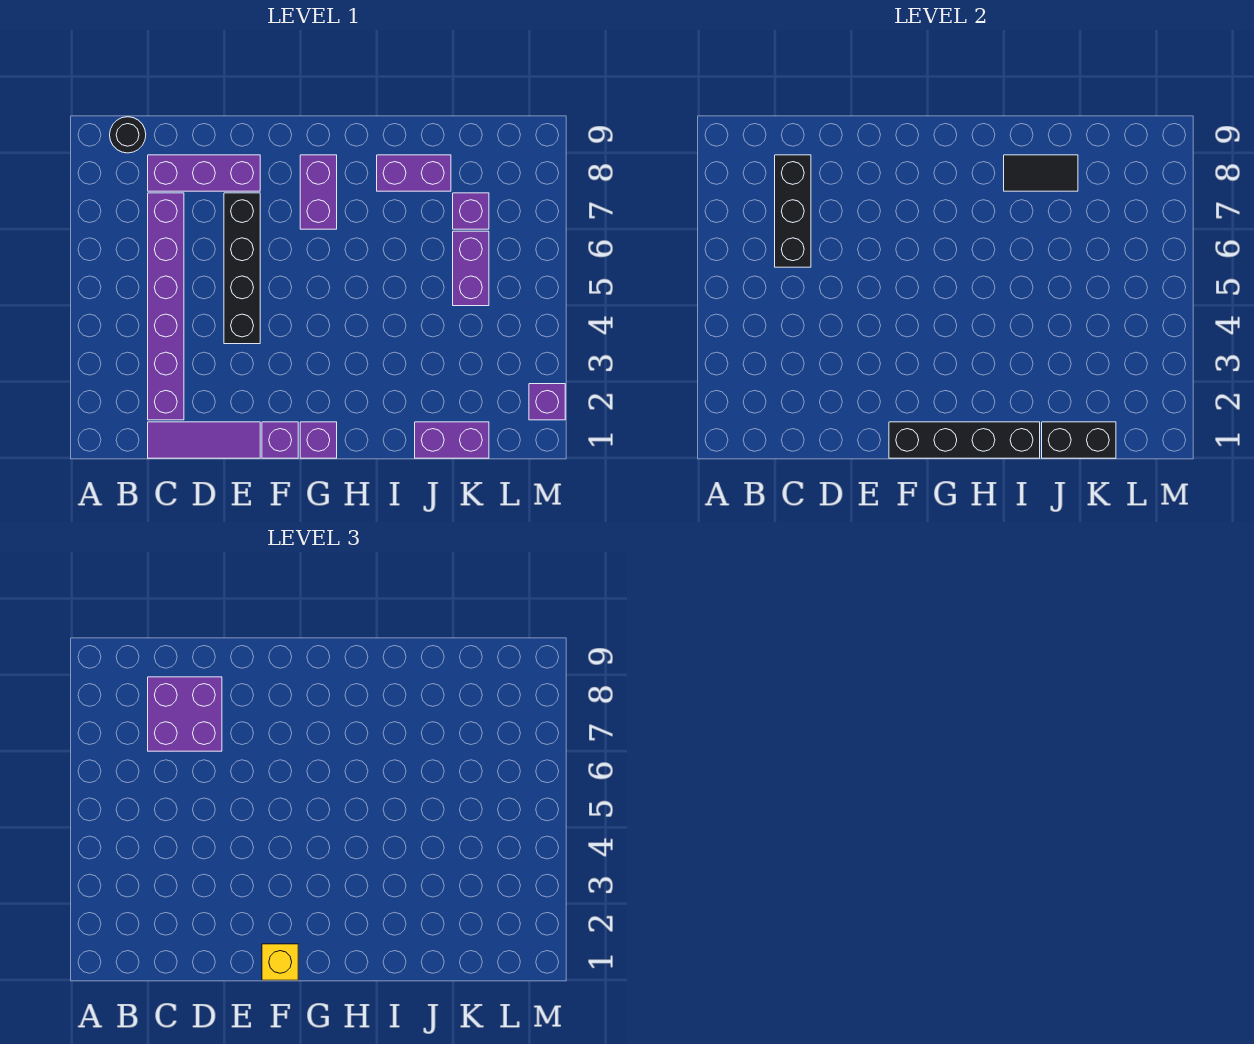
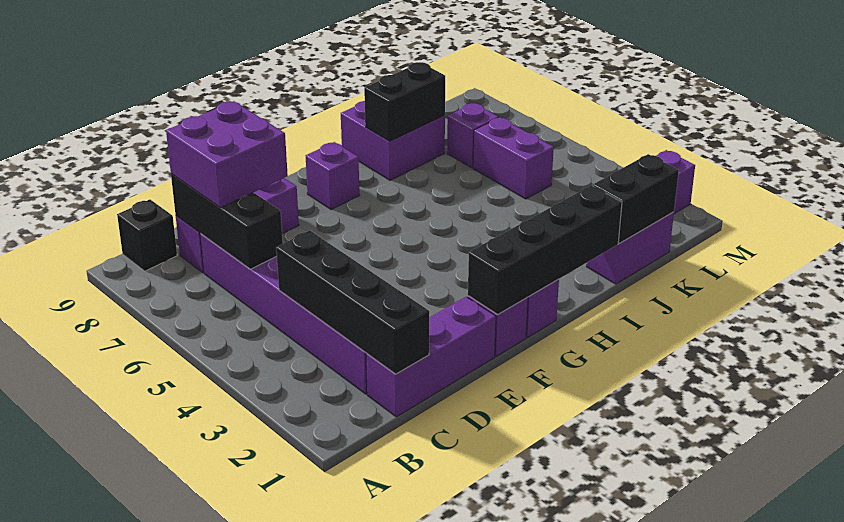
black round brick B9 level 1 -> black brick B9 level 1
purple tile C1:E1 level 1 -> purple brick C1:E1 level 1
black brick E4:E7 level 1 -> black brick C1:C4 level 2
yellow brick F1 level 3 -> none
purple brick G7:G8 level 1 -> purple brick G8 level 1
purple brick I8:J8 level 1 -> purple brick I8:J9 level 1
black tile I8:J8 level 2 -> black brick I8:J8 level 2

